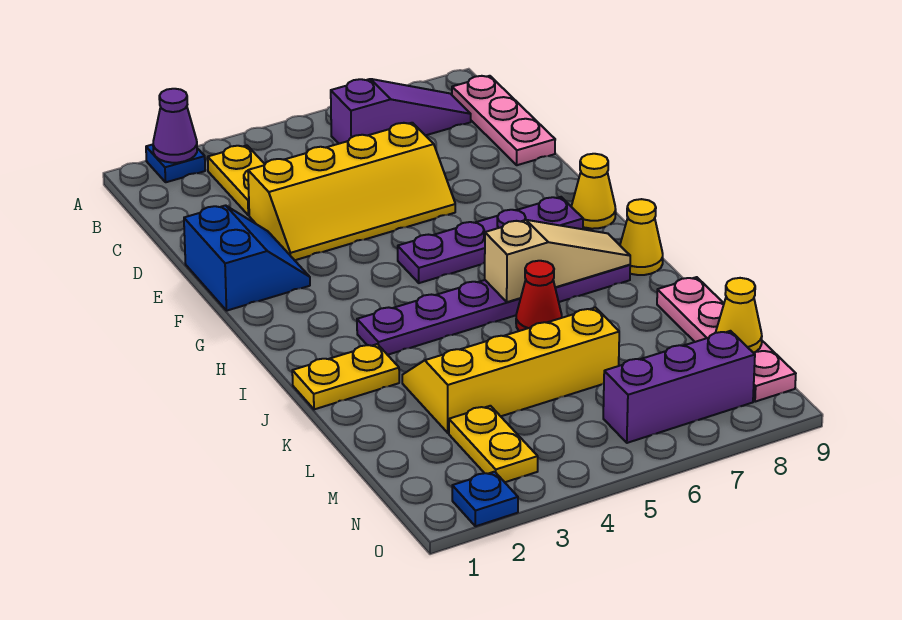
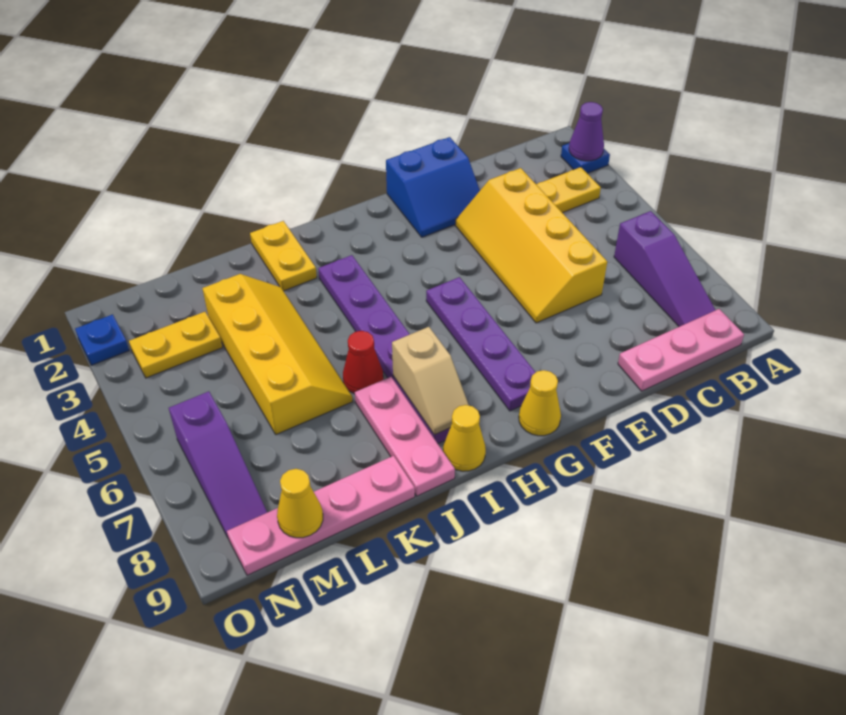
tan slope I6:I8 level 2 top 6 -> tan slope I7:I8 level 2 top 7
none -> pink plate J7:J9 level 1
purple brick N6:N8 level 1 -> purple slope N6:N8 level 1 top 6

